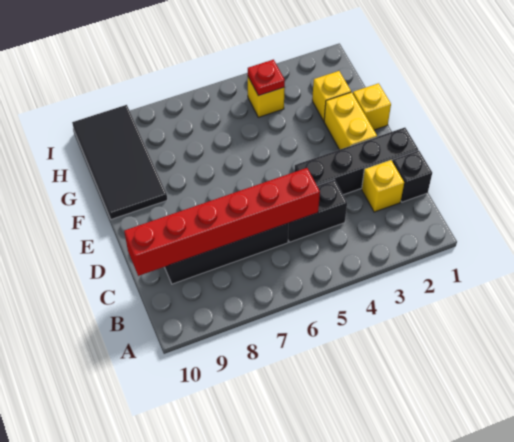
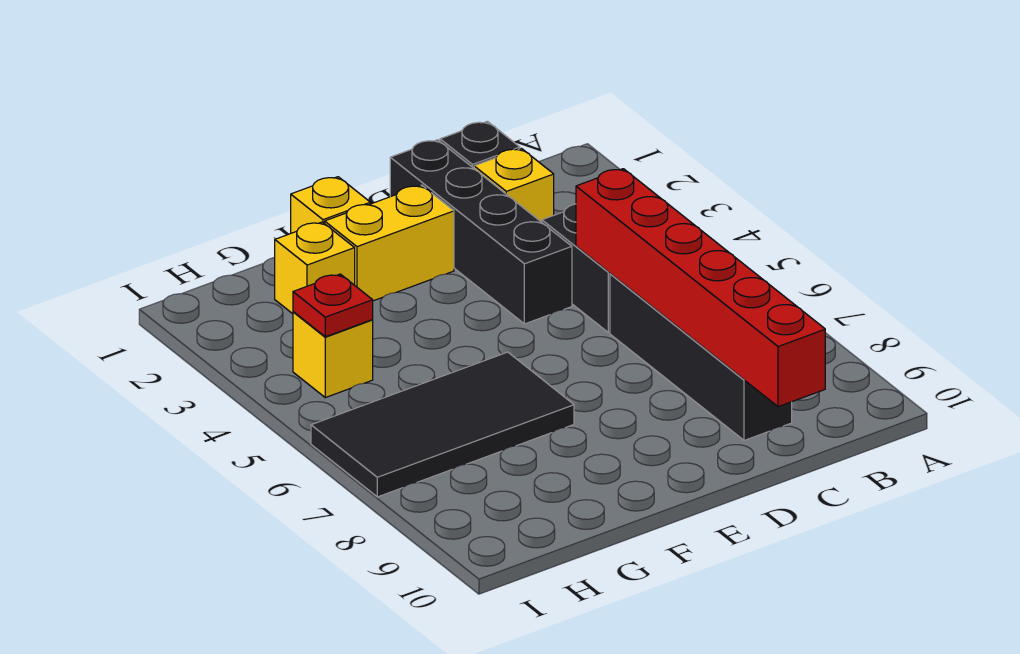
black tile F9:I10 level 1 -> black tile F6:I7 level 1

